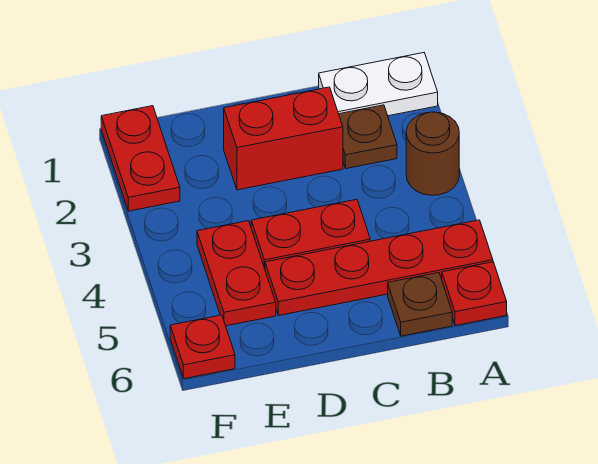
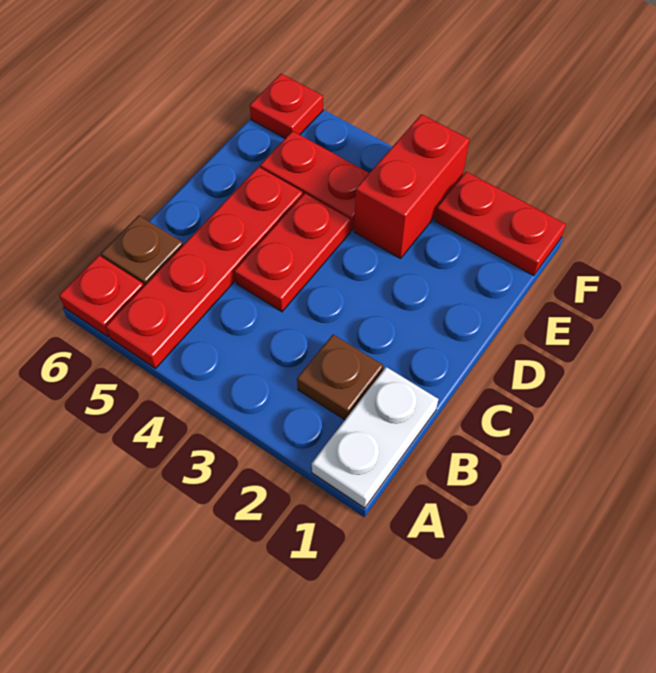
brown round brick A3 level 1 -> none
red brick C2:D2 level 1 -> red brick E3:F3 level 1

